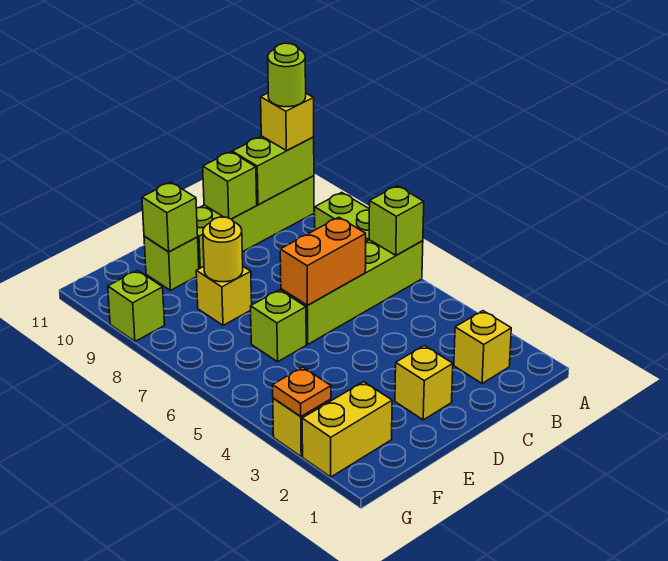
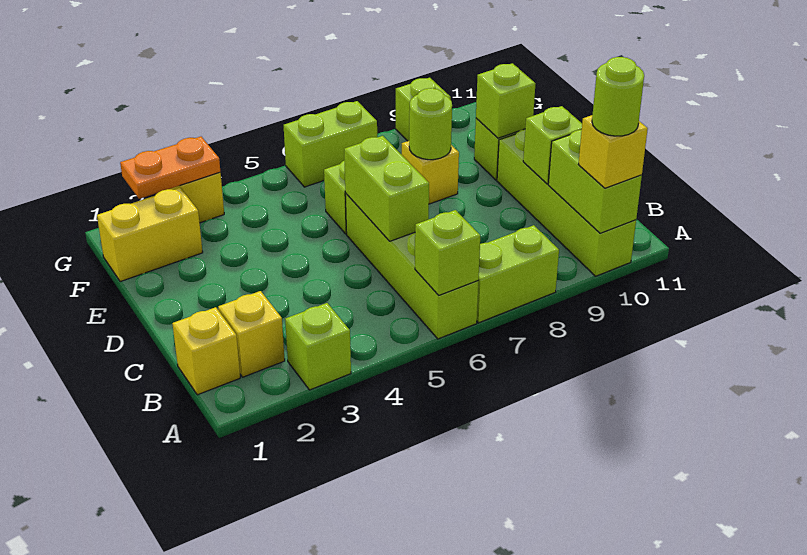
none -> lime brick A3 level 1
orange brick C6:D6 level 2 -> lime brick C6:D6 level 2
yellow brick D2 level 1 -> yellow brick B1 level 1
yellow round brick E8 level 2 -> lime round brick E8 level 2
yellow brick F2:G2 level 1 -> yellow brick F1:F2 level 1
orange plate G3 level 2 -> orange plate G2:G3 level 2
none -> lime brick G6:G7 level 1

